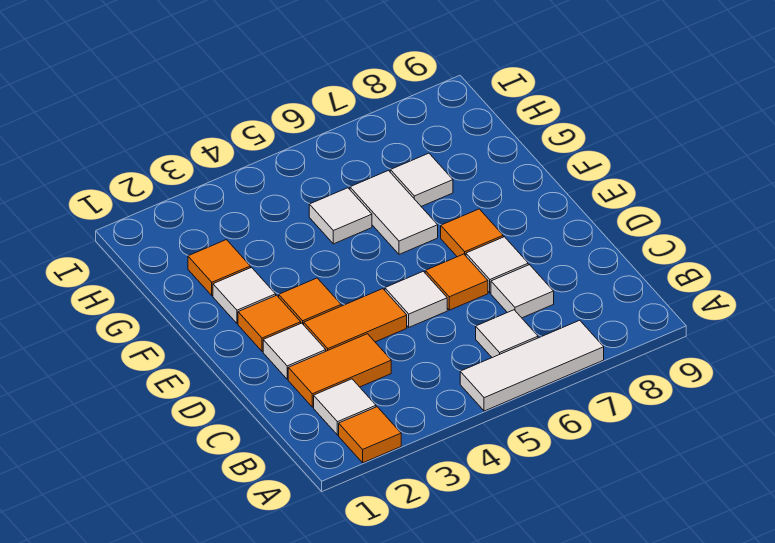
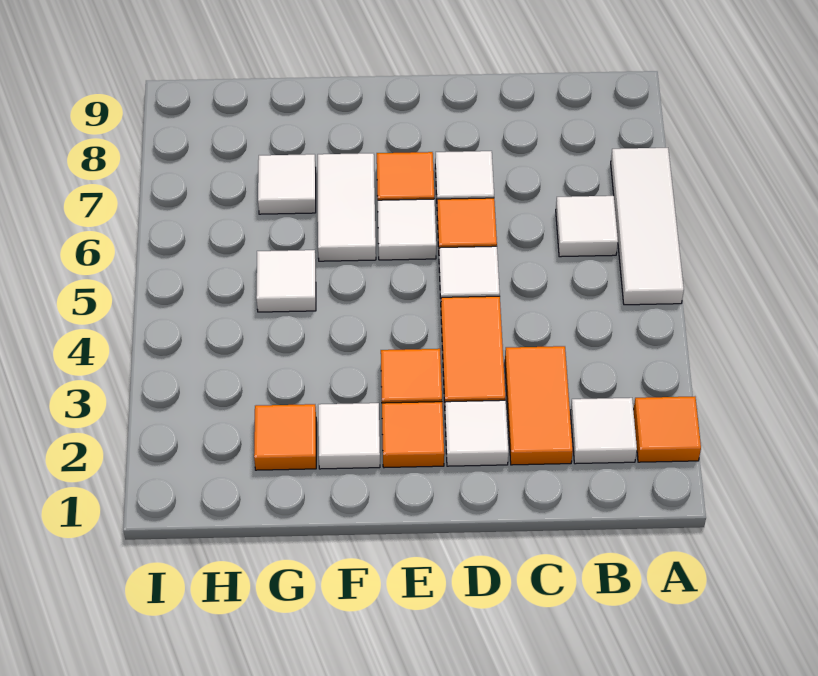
white tile C7 level 1 -> white tile E6 level 1
white tile F6:G6 level 1 -> white tile F6:F7 level 1

